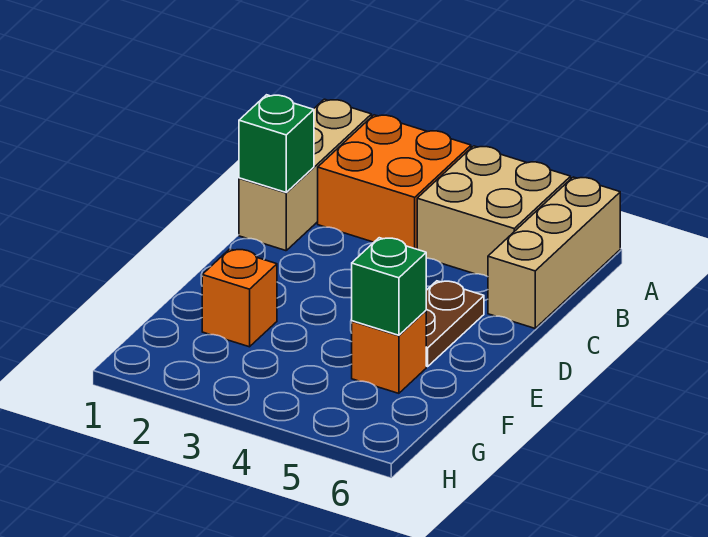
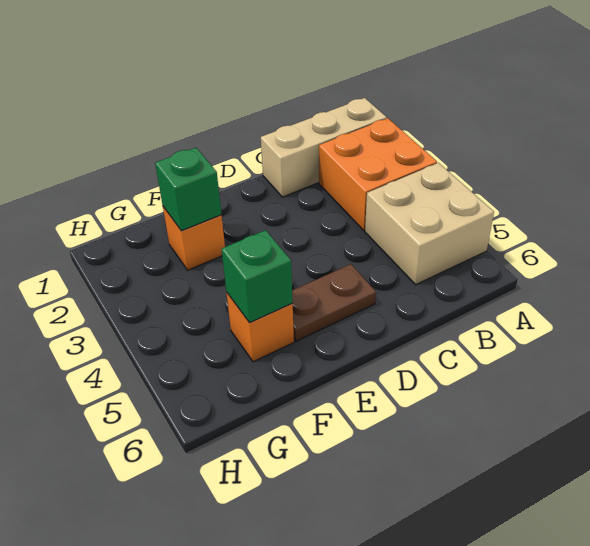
tan brick A6:C6 level 1 -> none
green brick C1 level 2 -> green brick F2 level 2

